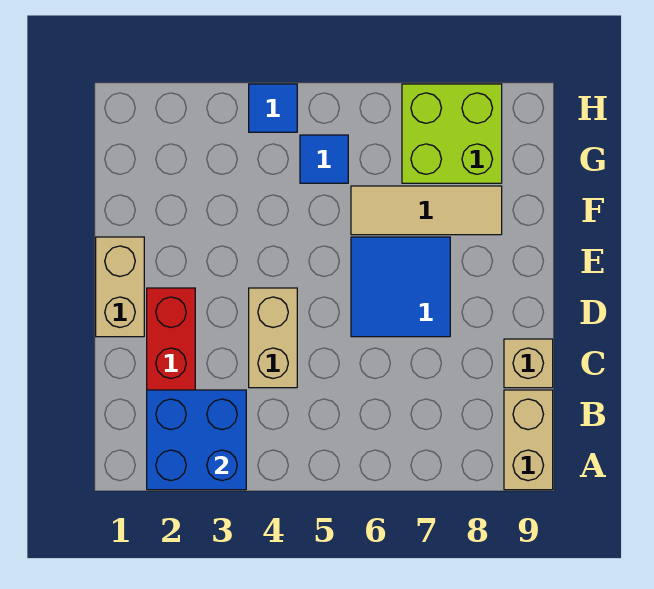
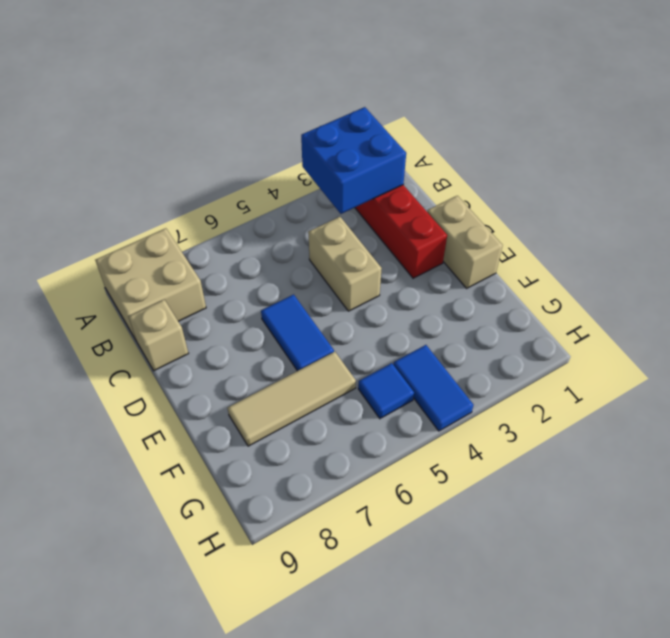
tan brick A9:B9 level 1 -> tan brick A8:B9 level 1
blue tile D6:E7 level 1 -> blue tile D6:E6 level 1
lime brick G7:H8 level 1 -> none
blue tile H4 level 1 -> blue tile G4:H4 level 1

